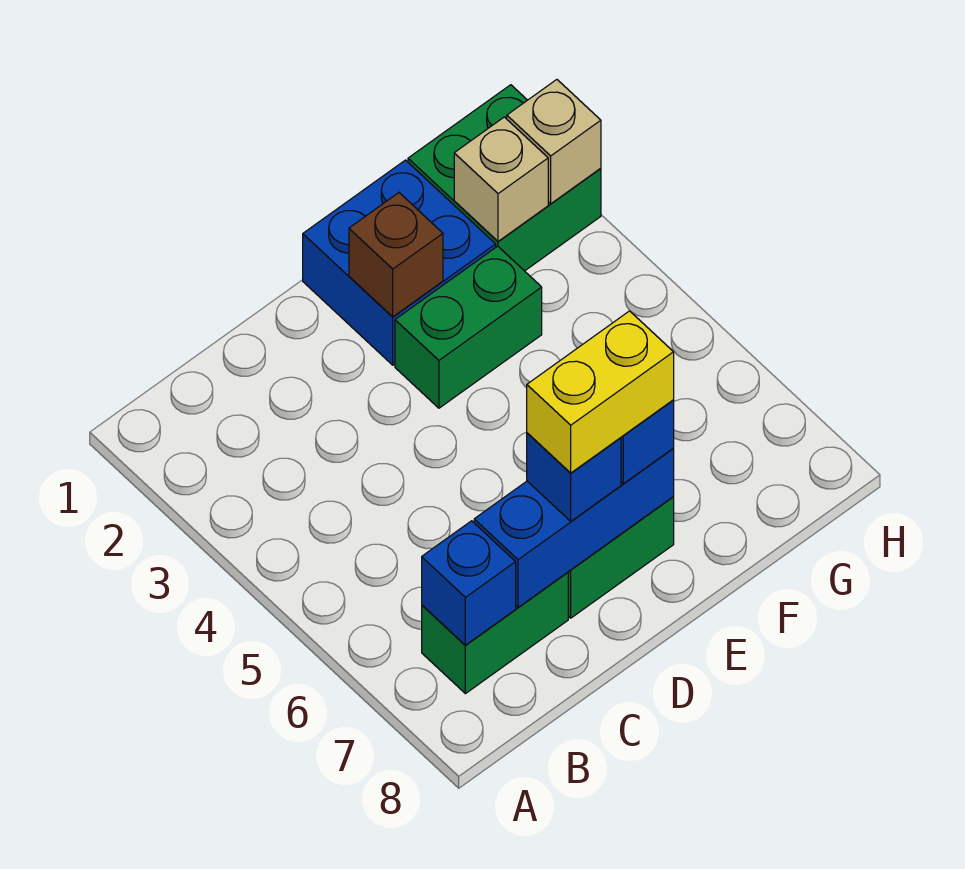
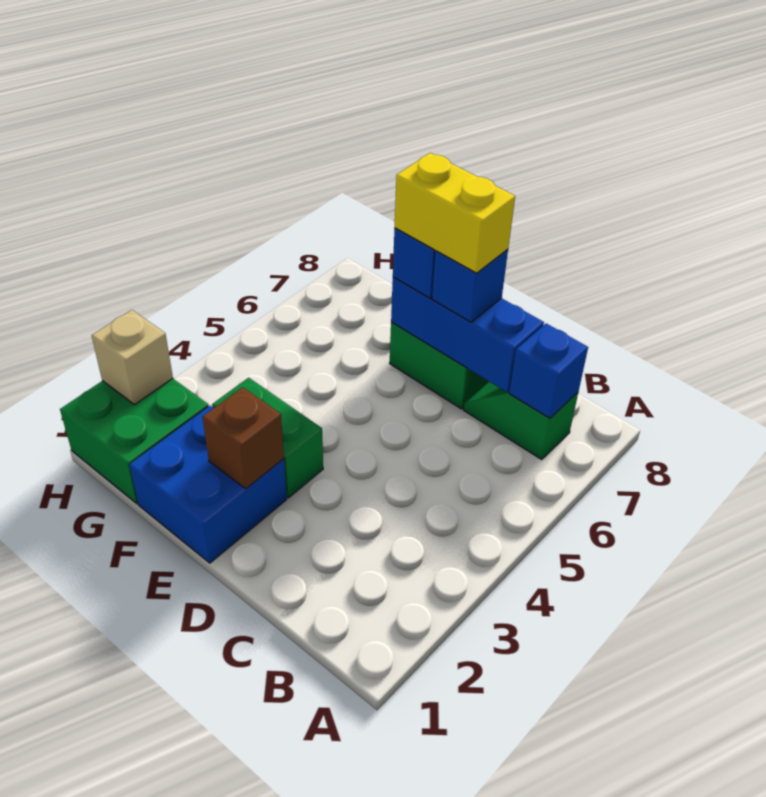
green brick B7:C7 level 1 -> green slope B7:C7 level 1 top B
tan brick G2 level 2 -> none

